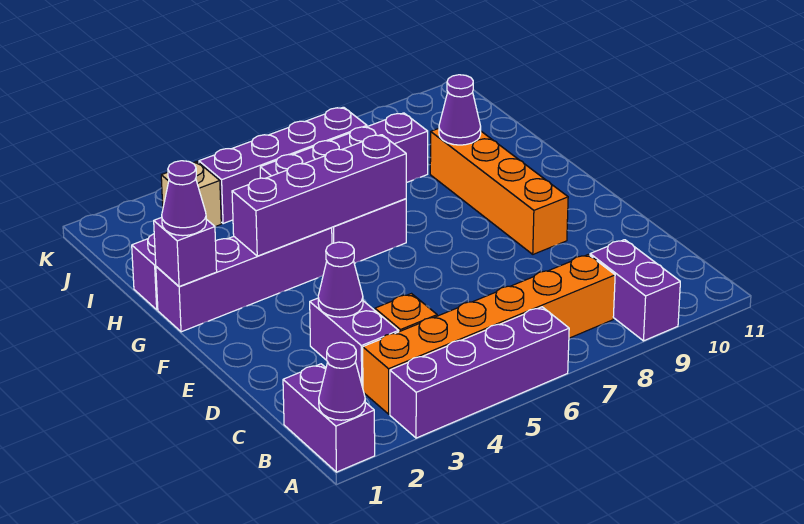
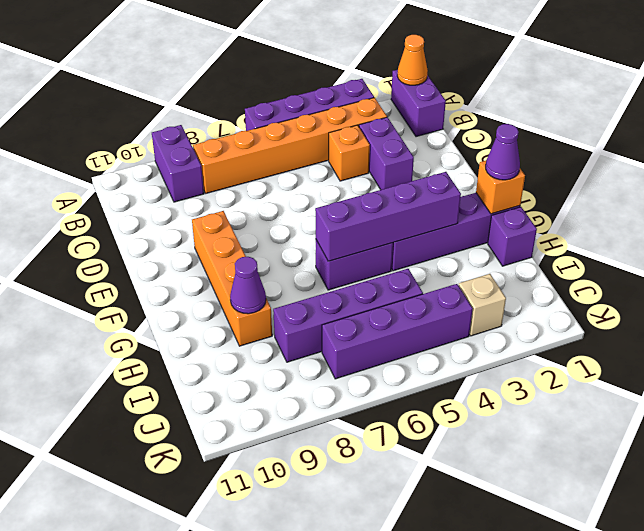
purple cone A1 level 2 -> orange cone A1 level 2
purple cone D3 level 2 -> none
purple brick G1 level 2 -> orange brick G1 level 2

